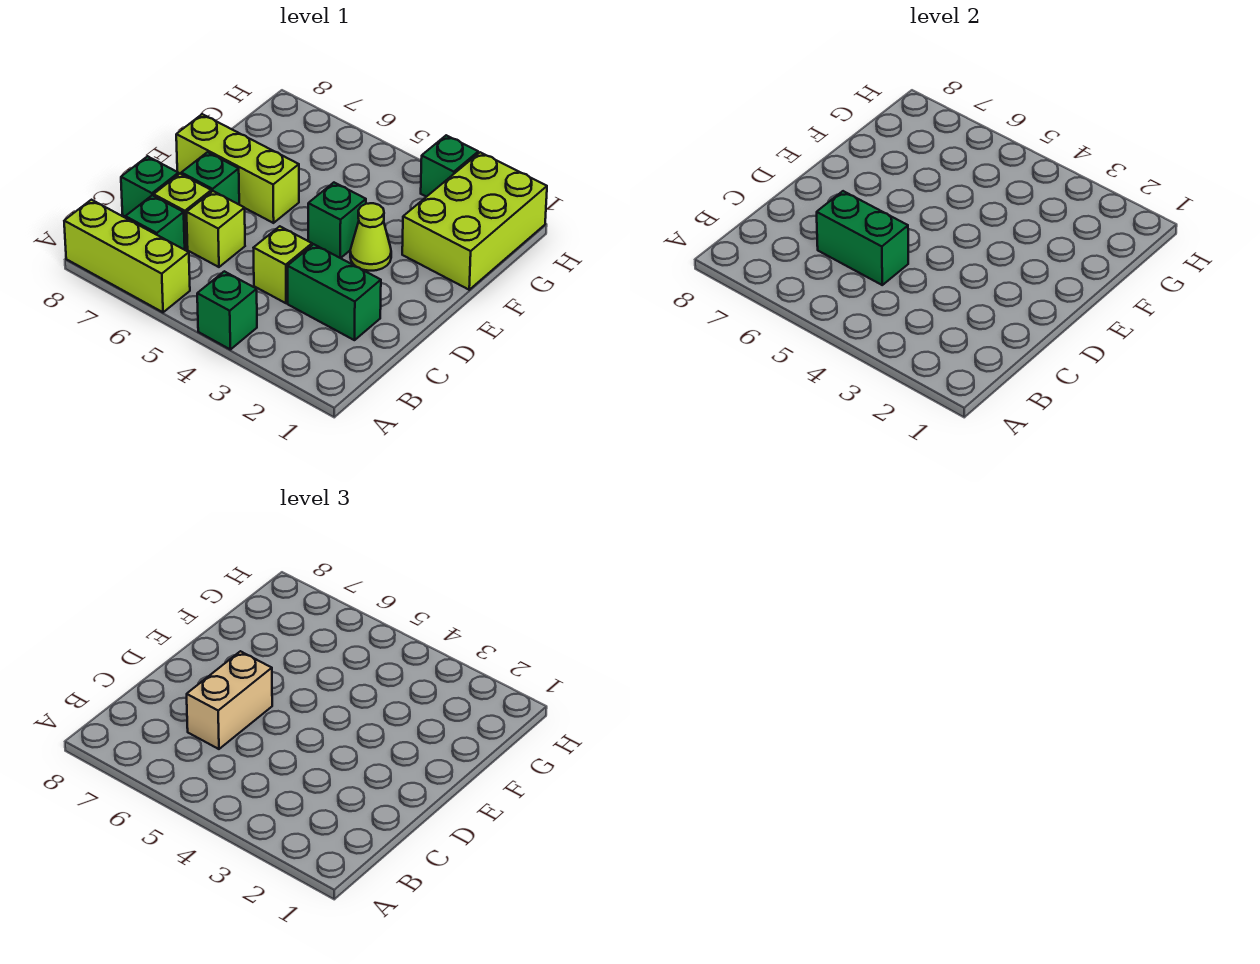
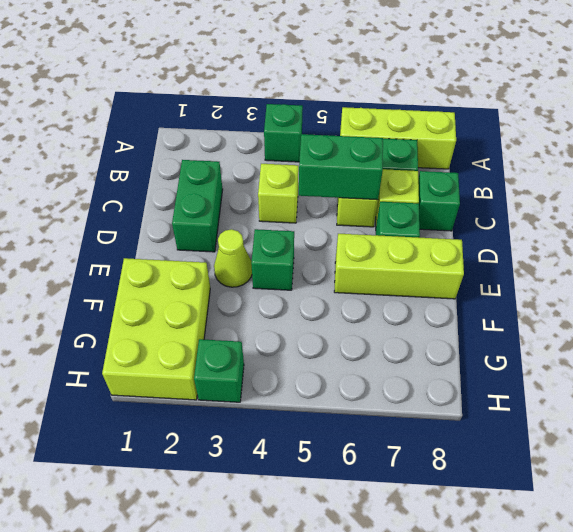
green brick C2:C3 level 1 -> green brick C2:D2 level 1
tan brick C6:D6 level 3 -> none

